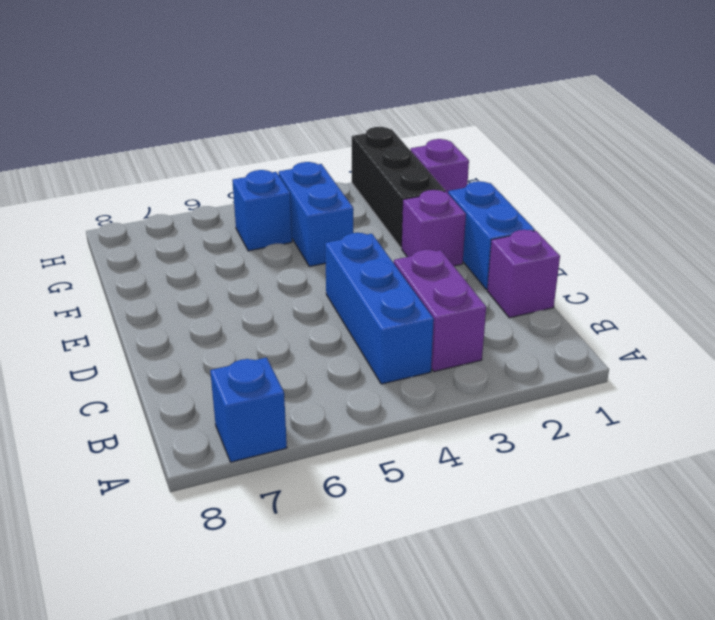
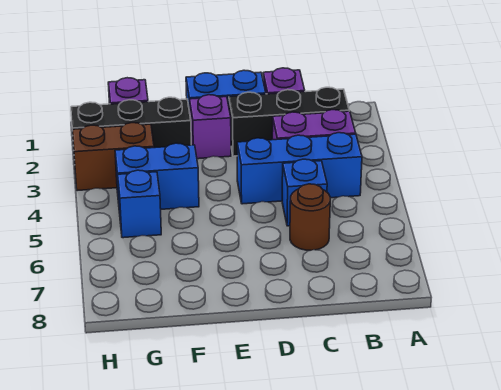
blue brick A7 level 1 -> blue brick C5 level 1
none -> black brick B2:D2 level 1
none -> brown round brick C6 level 1
none -> brown brick G3:H3 level 1

